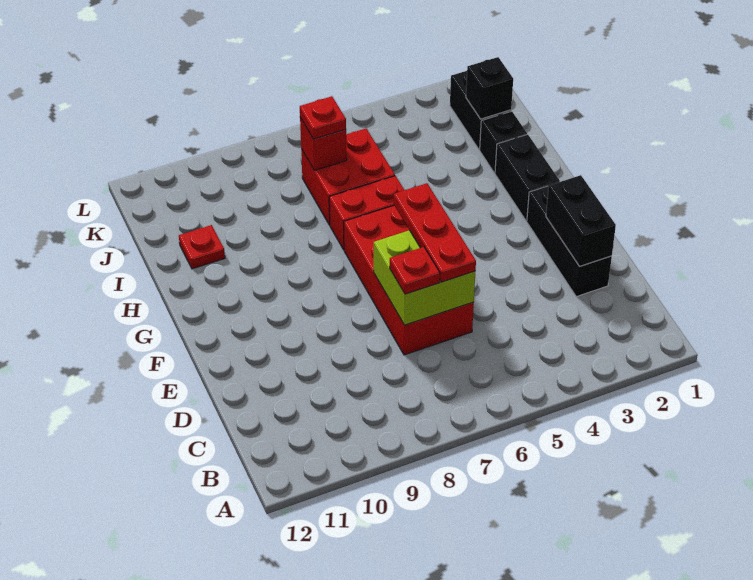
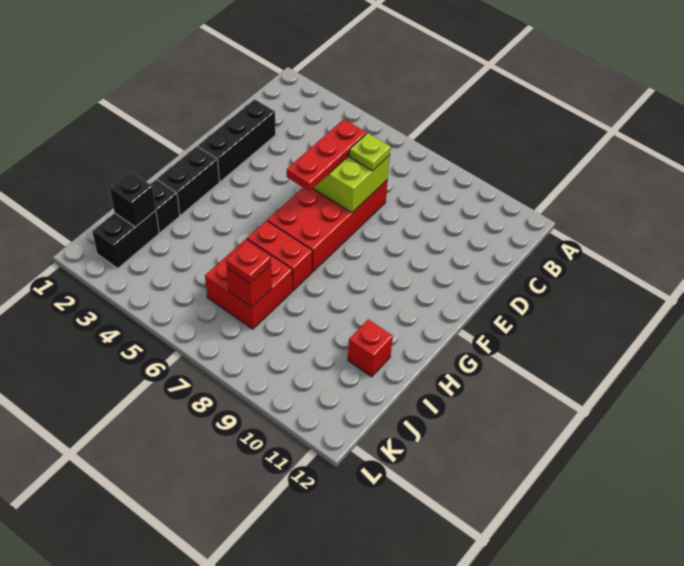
black brick D2:E2 level 2 -> none
red plate D7 level 3 -> lime plate D7 level 3
red plate I11 level 1 -> red brick I11 level 1

